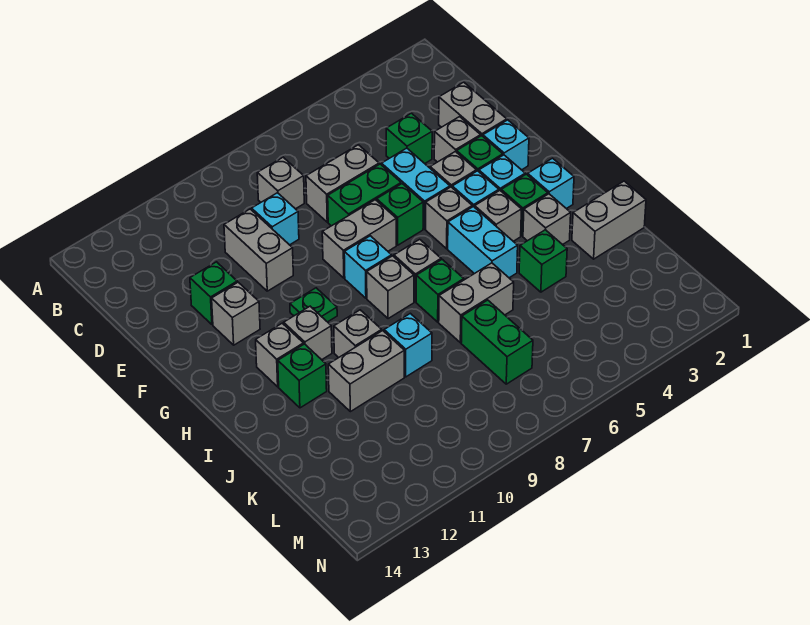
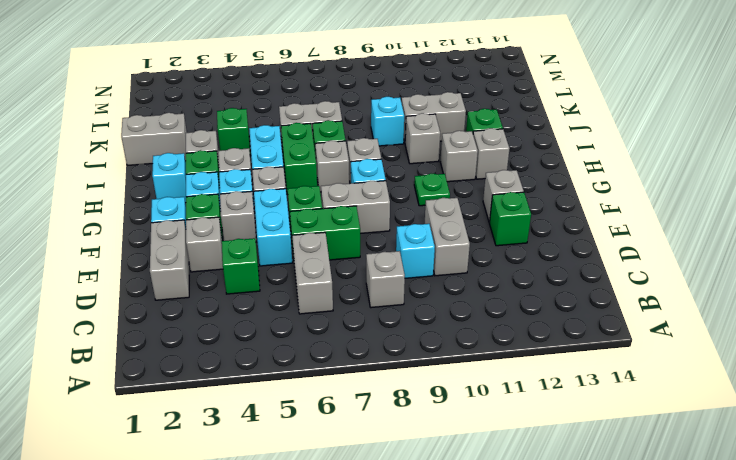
grey brick D6:D7 level 1 -> grey brick C6:D6 level 1
green brick K7:L7 level 1 -> green brick H6:I6 level 1

